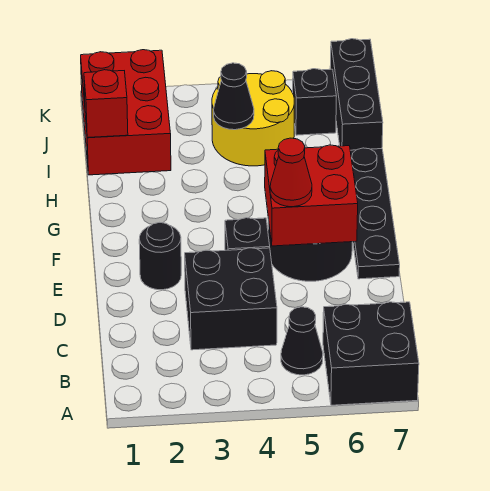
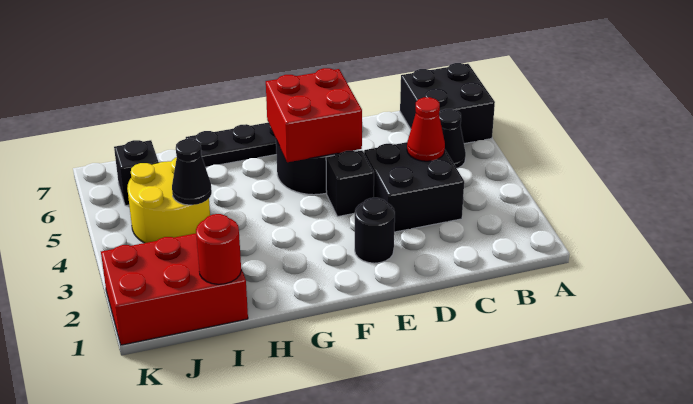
red cone E5 level 3 -> red cone C4 level 2
red brick I1 level 2 -> red round brick I1 level 2
black brick I7:K7 level 1 -> none

